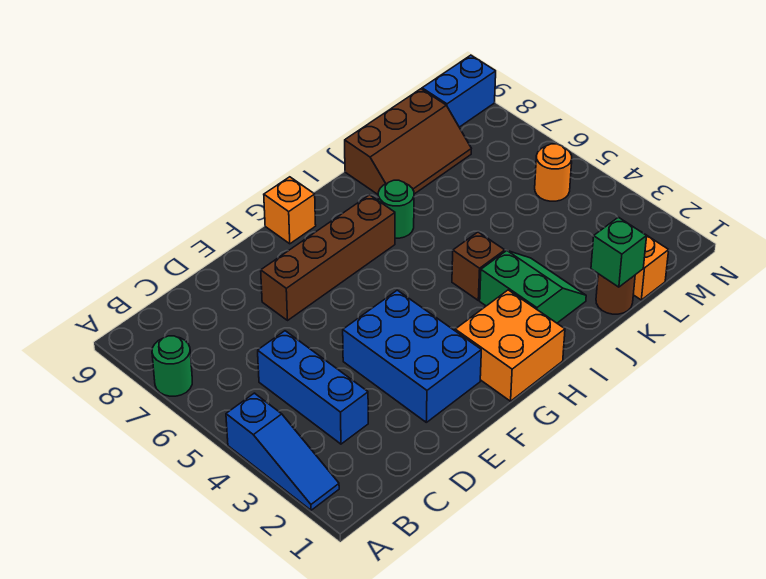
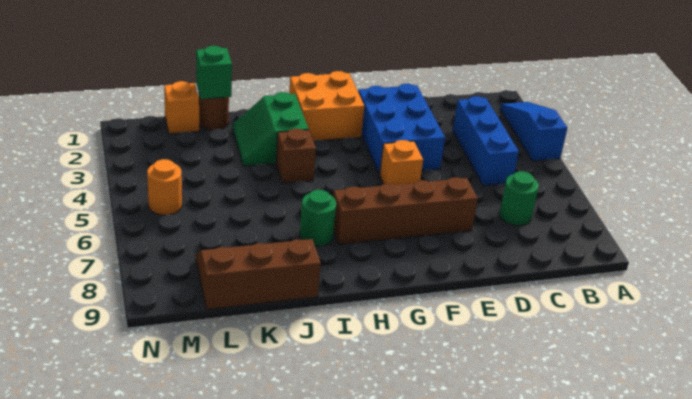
green round brick A7 level 1 -> green round brick C7 level 1
orange brick G9 level 1 -> orange brick F5 level 1
blue brick M9:N9 level 1 -> none

